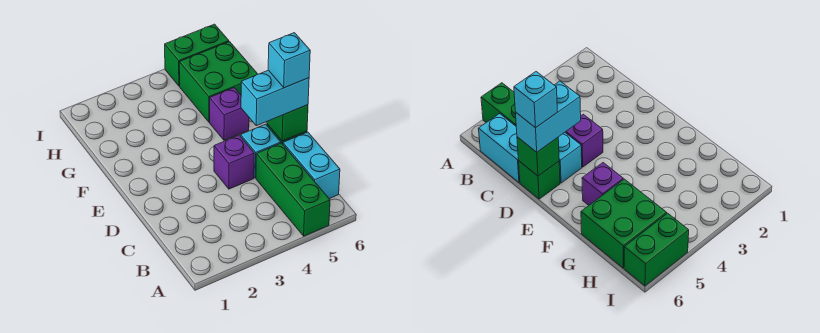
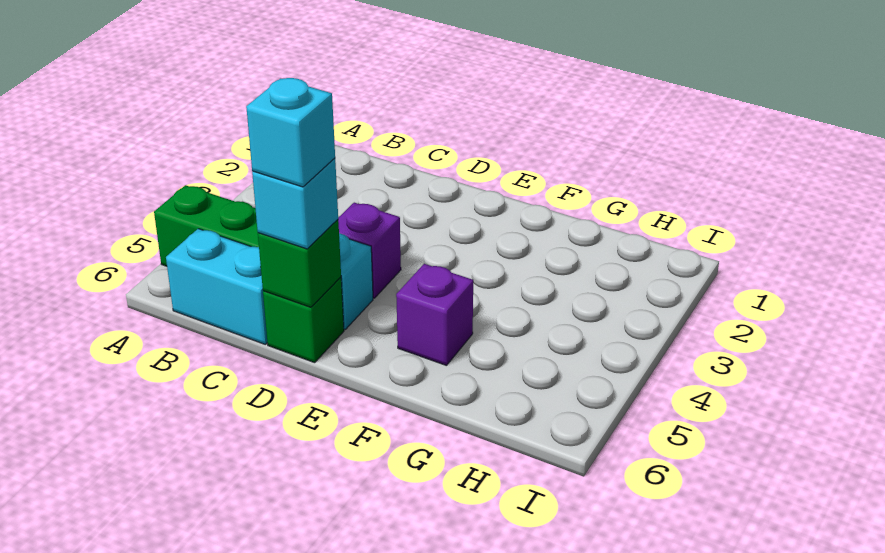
cyan brick D5:D6 level 3 -> cyan brick D6 level 3
green brick G5:H6 level 1 -> none
green brick I5:I6 level 1 -> none

